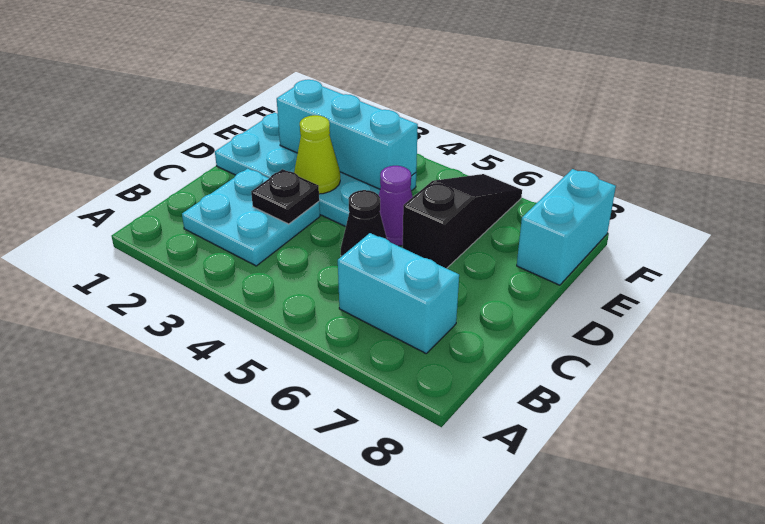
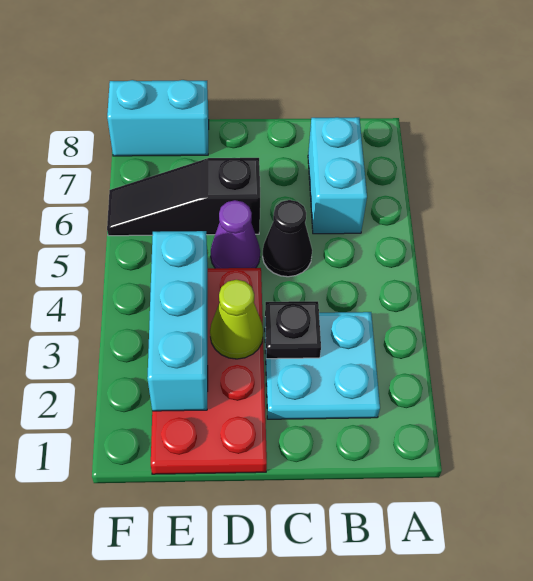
cyan plate D1:E4 level 1 -> red plate D1:E4 level 1

